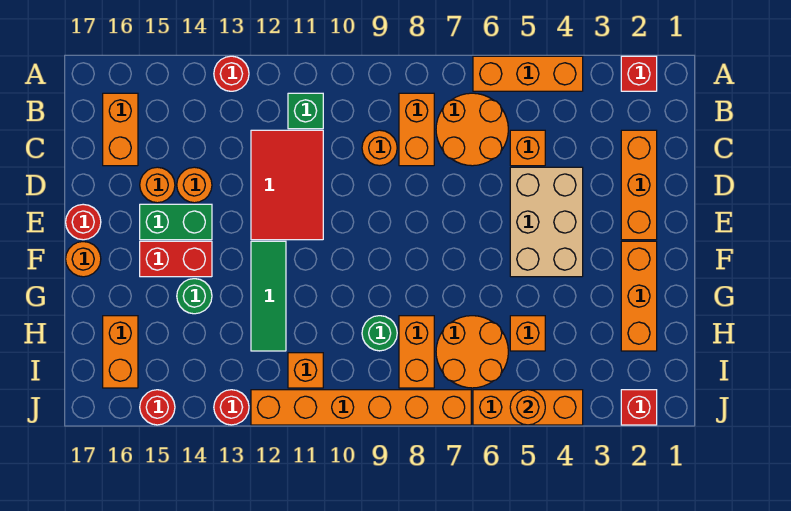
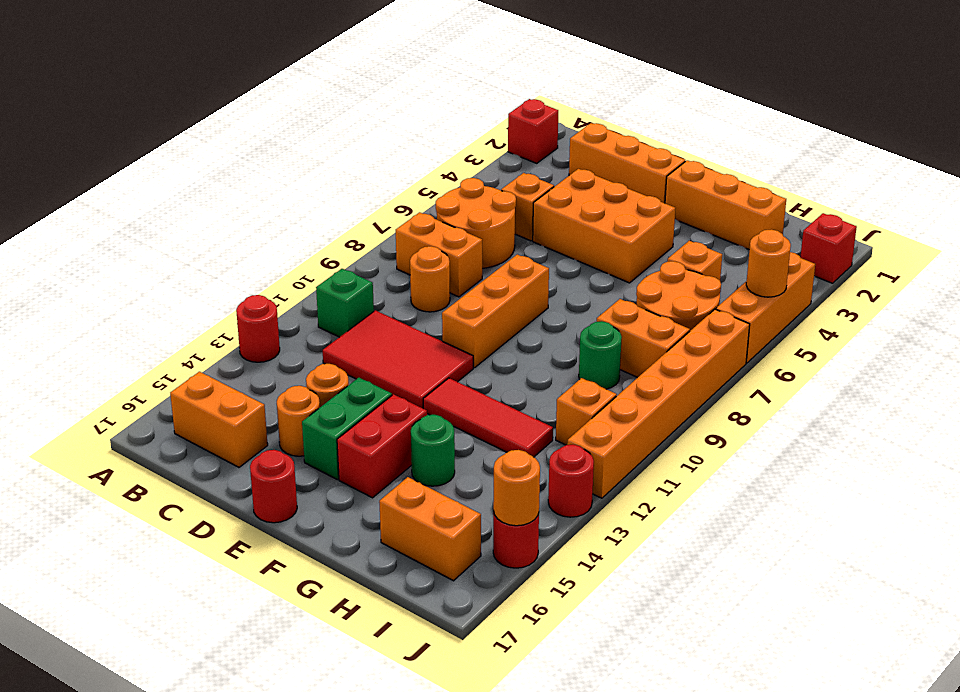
orange brick A4:A6 level 1 -> orange brick E8:E10 level 1
tan brick D4:F5 level 1 -> orange brick D4:F5 level 1
green tile F12:H12 level 1 -> red tile F12:H12 level 1
orange round brick F17 level 1 -> orange round brick J15 level 2

